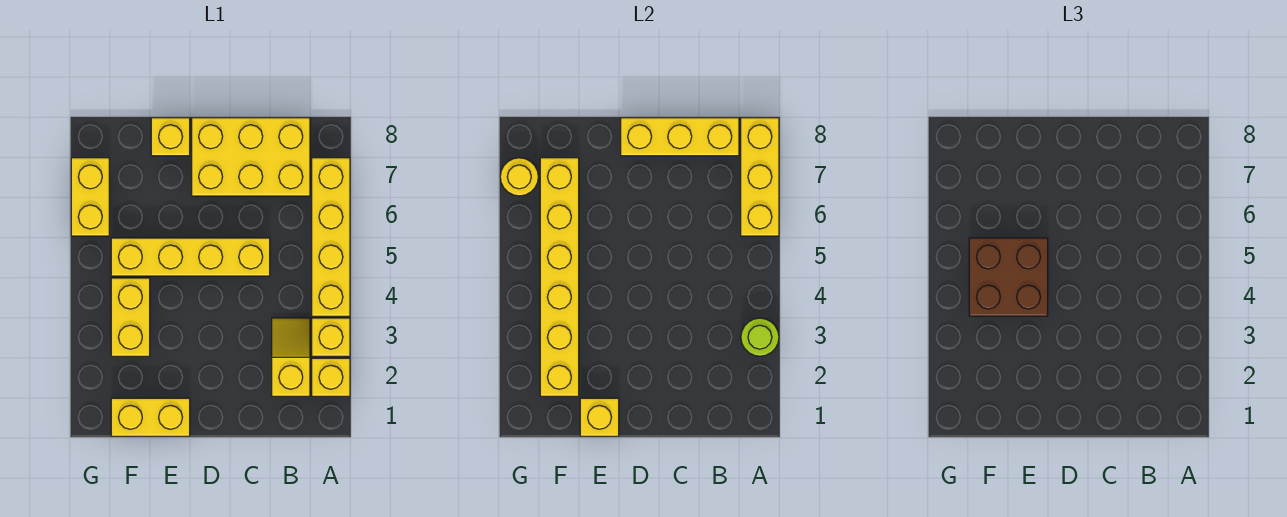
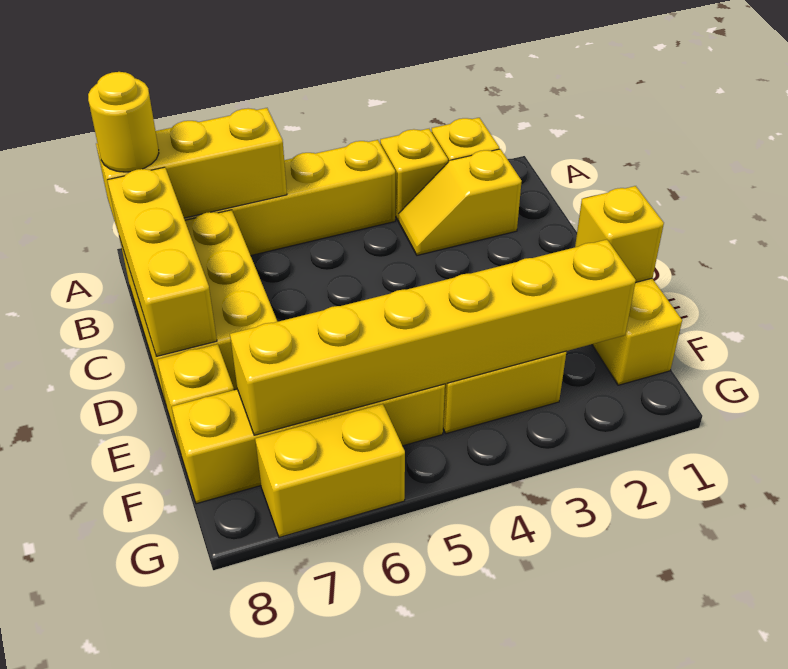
lime round brick A3 level 2 -> none
yellow brick C5:F5 level 1 -> yellow brick F5:F8 level 1
brown brick E4:F5 level 3 -> none
yellow round brick G7 level 2 -> yellow round brick A8 level 3

